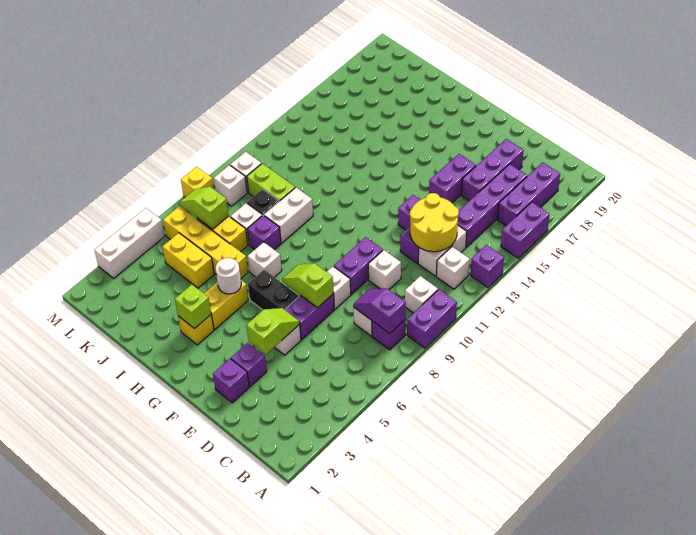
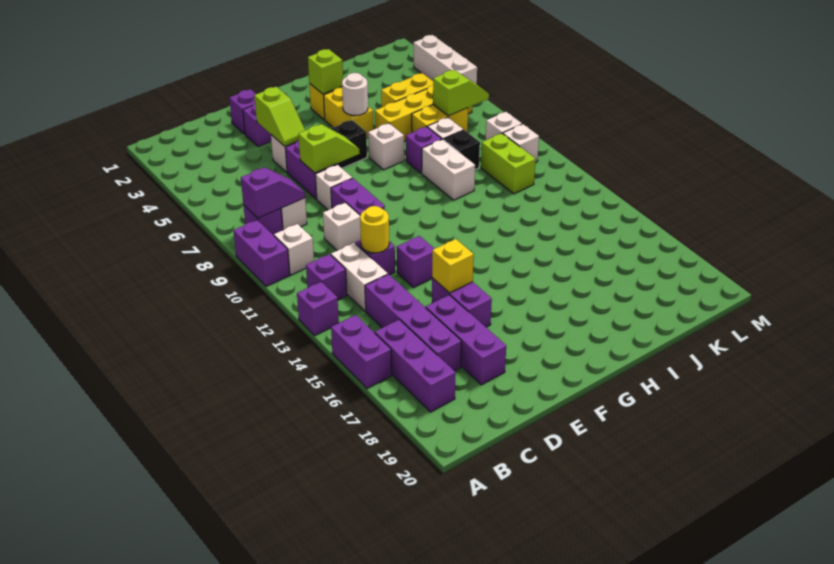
white brick B12 level 1 -> purple brick B12 level 1
yellow round brick C12:D13 level 2 -> yellow round brick D12 level 2
lime brick J10:K10 level 1 -> lime brick K10:K11 level 1
yellow brick M8 level 1 -> yellow brick E15 level 2

